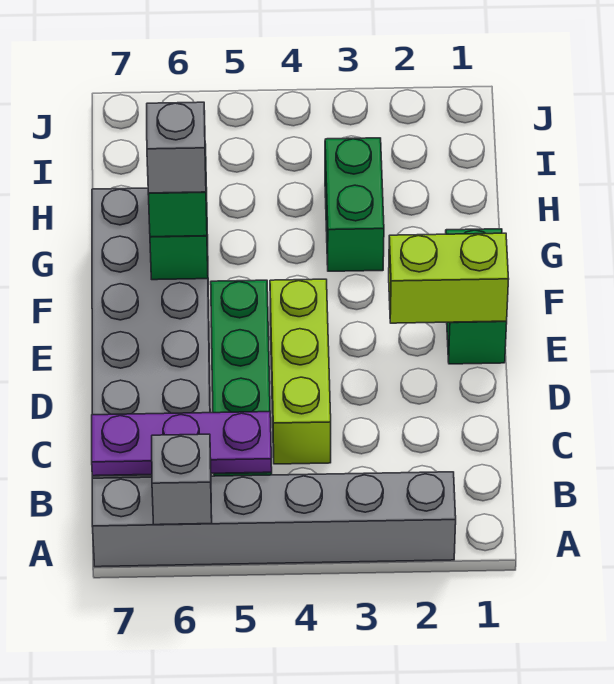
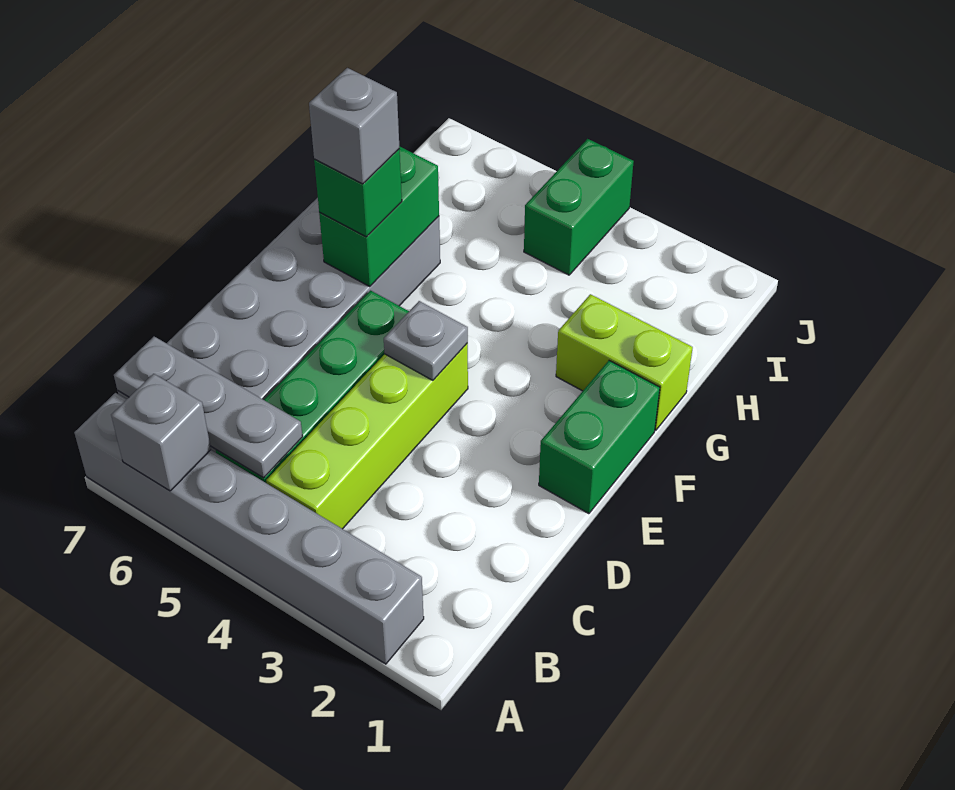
purple plate B5:B7 level 2 -> grey plate B5:B7 level 2
lime brick C4:E4 level 1 -> lime brick B4:E4 level 1
lime brick E1:E2 level 2 -> lime brick G1:G2 level 1
none -> grey plate E4 level 2
green brick G3:H3 level 1 -> green brick I4:J4 level 1

